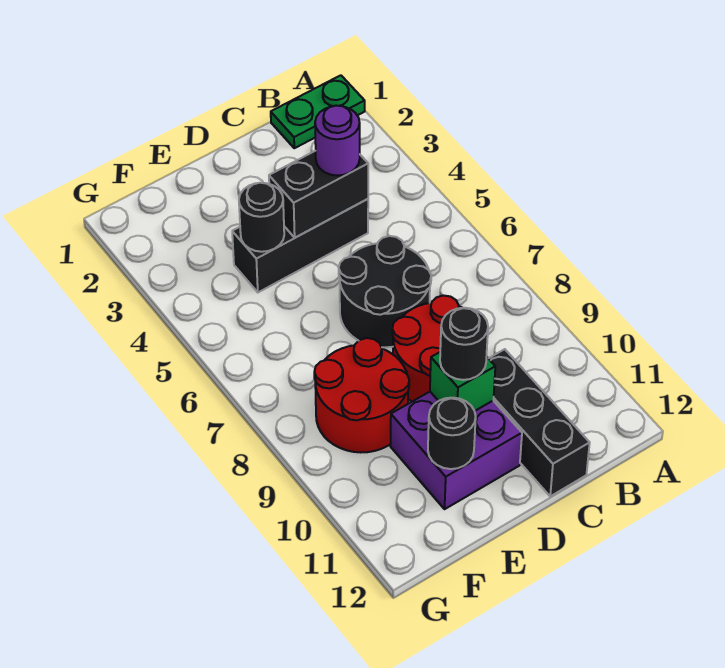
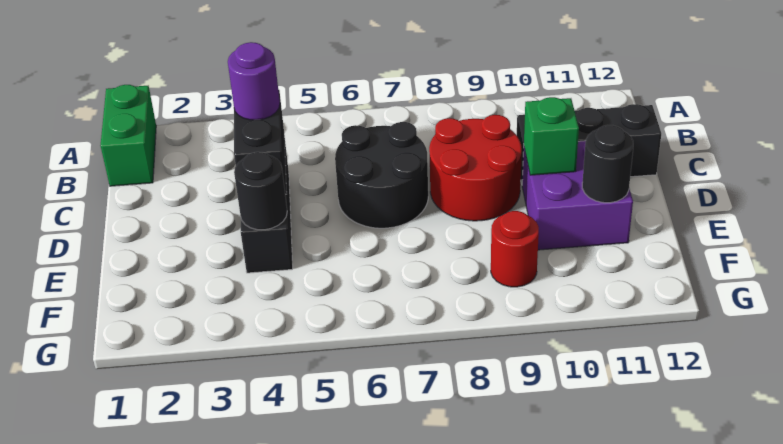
green plate A1:B1 level 1 -> green brick A1:B1 level 1
black round brick D10 level 3 -> none
red round brick E8:F9 level 1 -> red round brick F9 level 1

